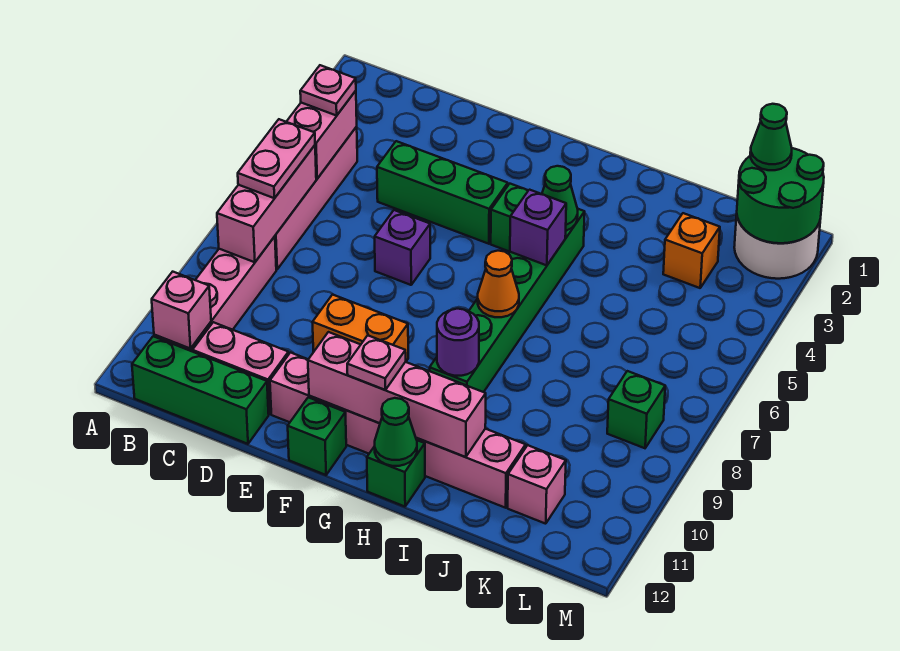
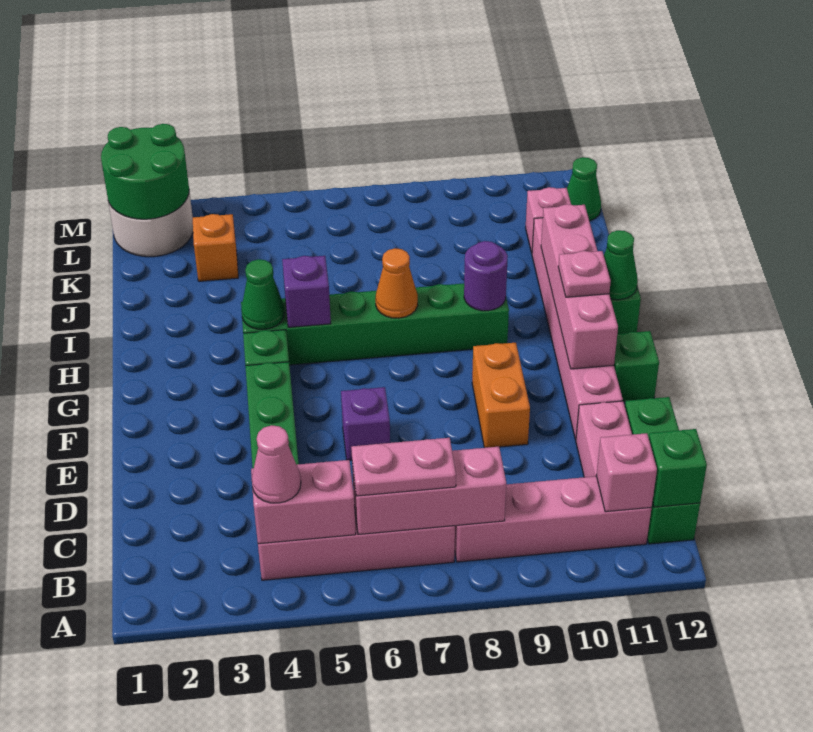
pink plate B4 level 3 -> pink cone B4 level 3
green cone L1 level 3 -> green cone L12 level 1
green brick L8 level 1 -> green brick B12 level 2

